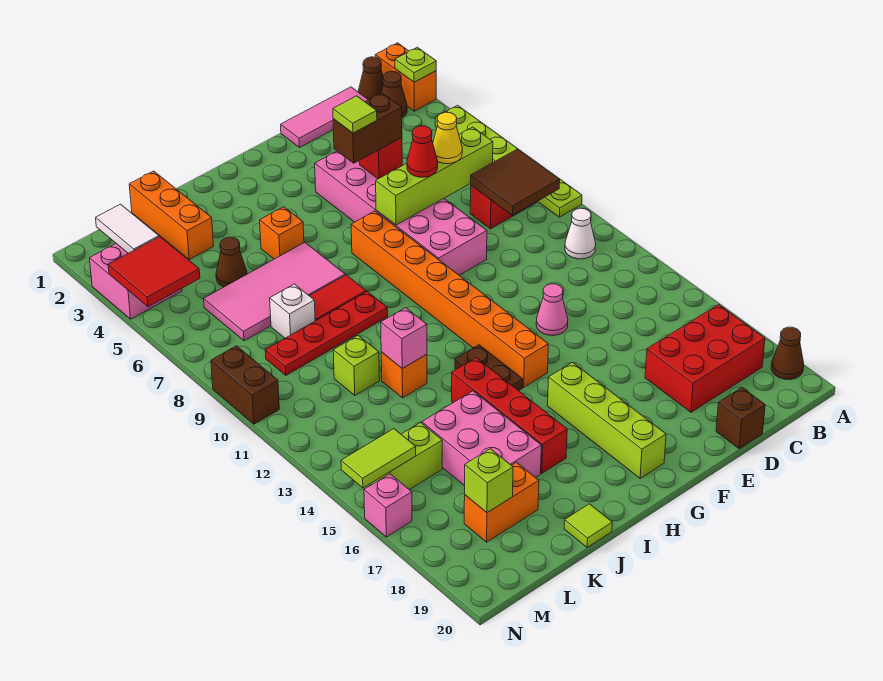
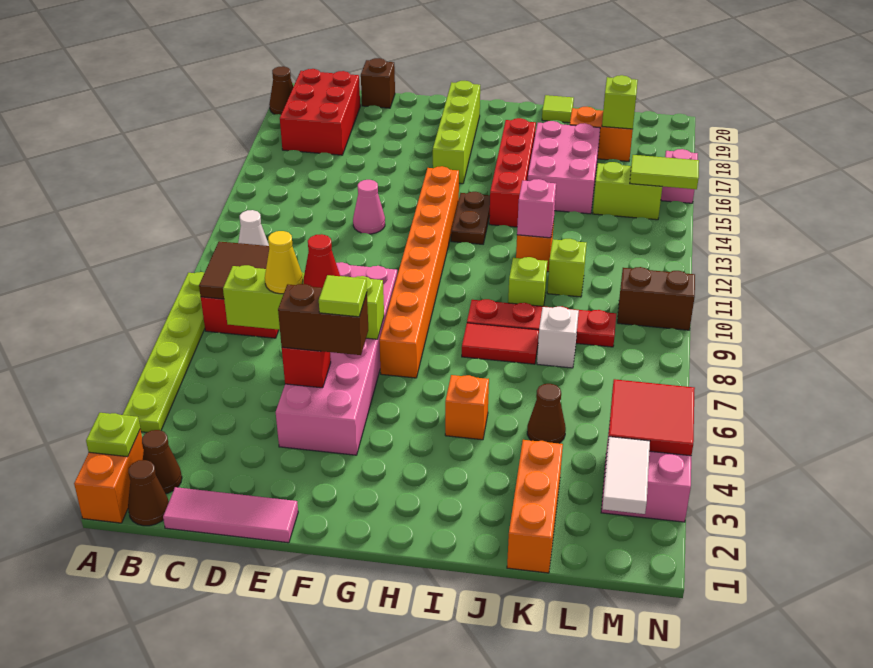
red brick B17:D18 level 1 -> red brick B17:C19 level 1
pink tile I6:L7 level 1 -> none
none -> lime brick J10 level 1
brown brick N9:N10 level 1 -> brown brick M10:N10 level 1

